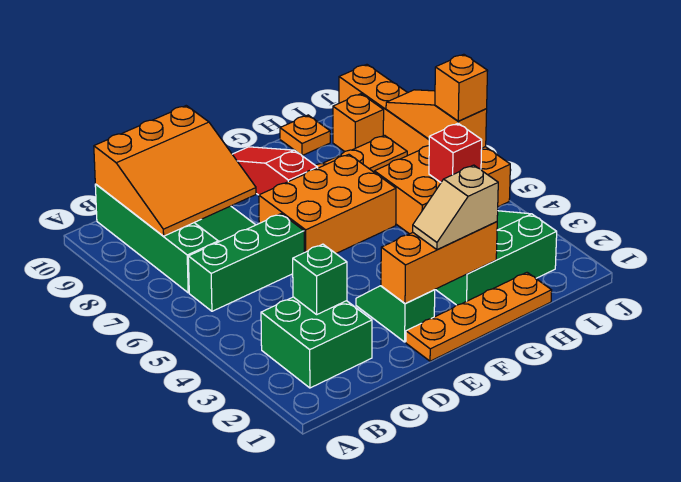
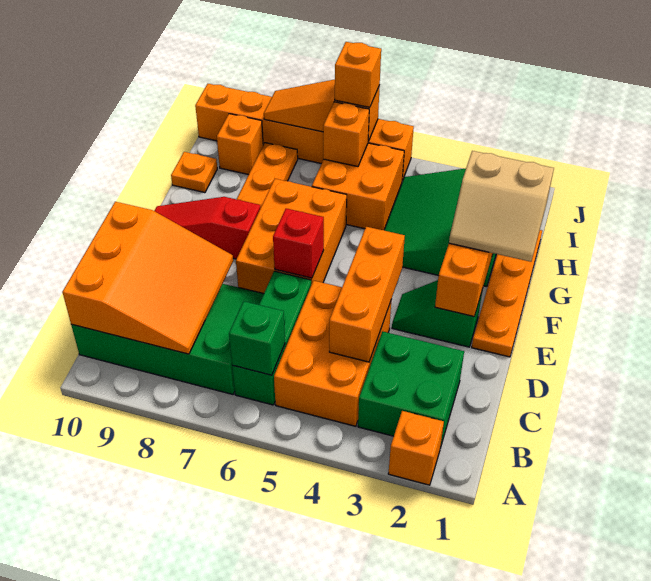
none -> orange brick A2 level 1
none -> orange brick B4:D5 level 1
green brick C3 level 2 -> green brick B6 level 2
none -> orange brick C4:E4 level 2
tan slope F2:G2 level 3 top G -> tan slope F1:G2 level 3 top G
red brick I5 level 2 -> red brick E6 level 2
none -> orange brick I6 level 2

